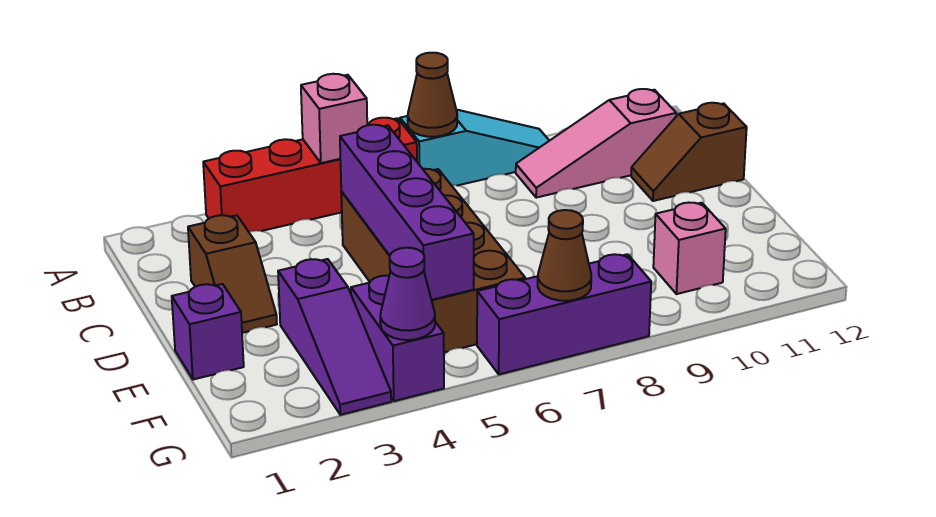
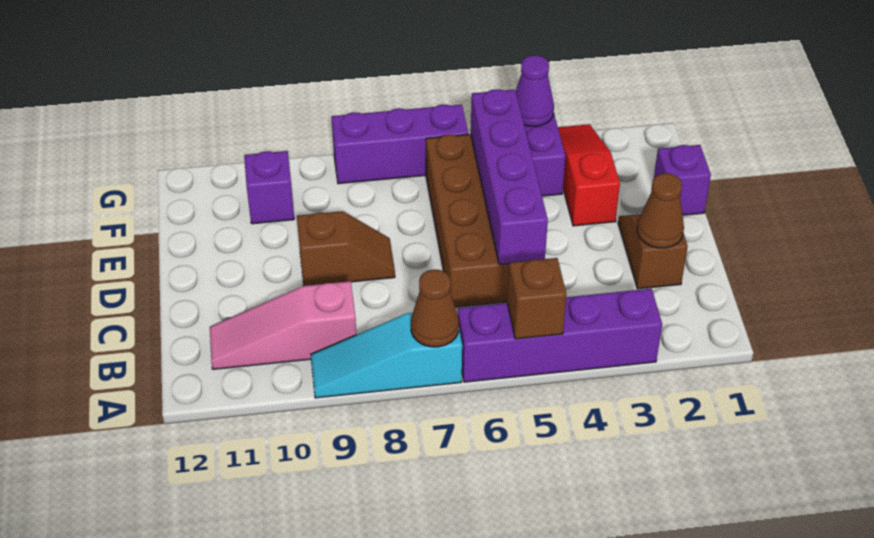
red brick A3:A6 level 1 -> purple brick A3:A6 level 1
pink brick A5 level 2 -> brown brick A5 level 2
pink slope B9:B11 level 1 top 11 -> pink slope B9:B11 level 1 top 9
brown slope C11:C12 level 1 top 12 -> brown slope D8:D9 level 1 top 9
purple slope E3:G3 level 1 top E -> red slope E3:G3 level 1 top E
pink brick F10 level 1 -> purple brick F10 level 1
brown cone G7 level 2 -> brown cone C2 level 2

